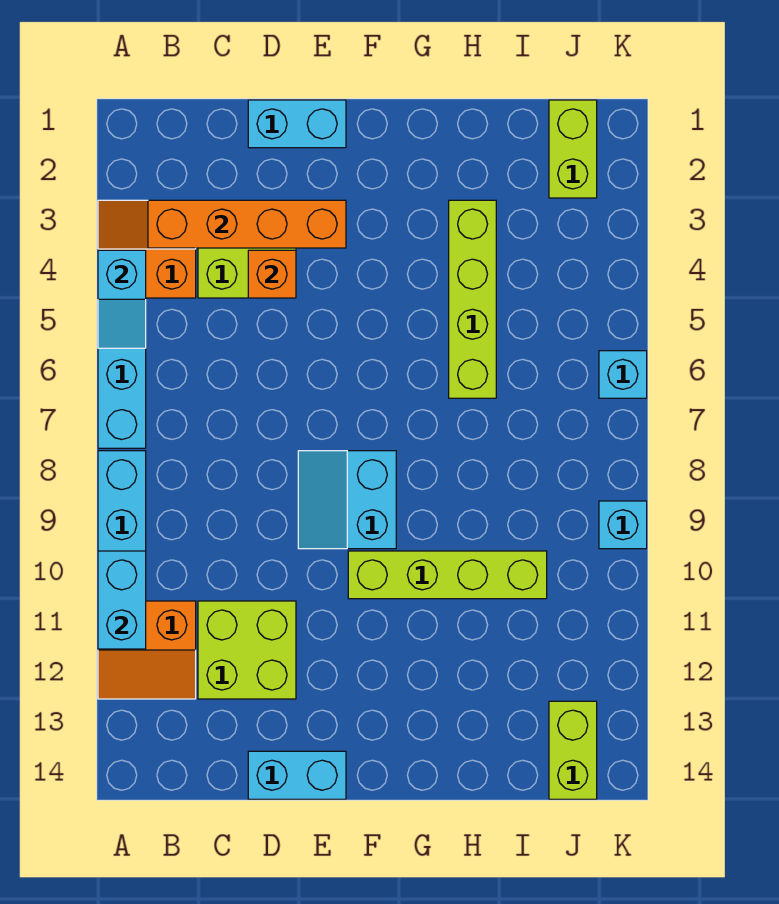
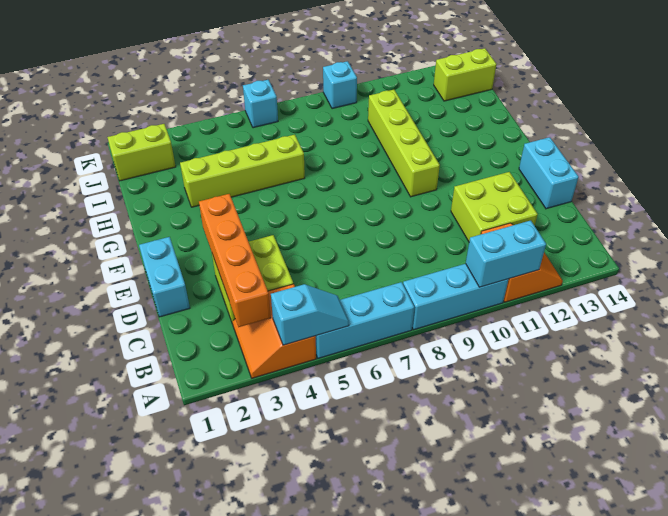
orange brick D4 level 2 -> none
cyan slope E8:F9 level 1 top F -> none

